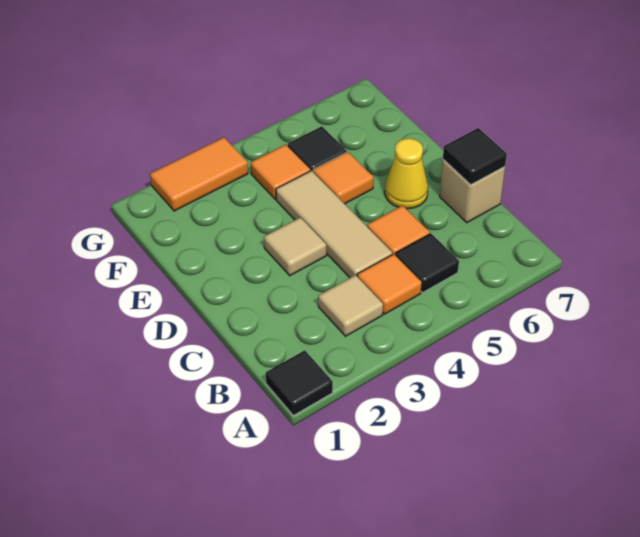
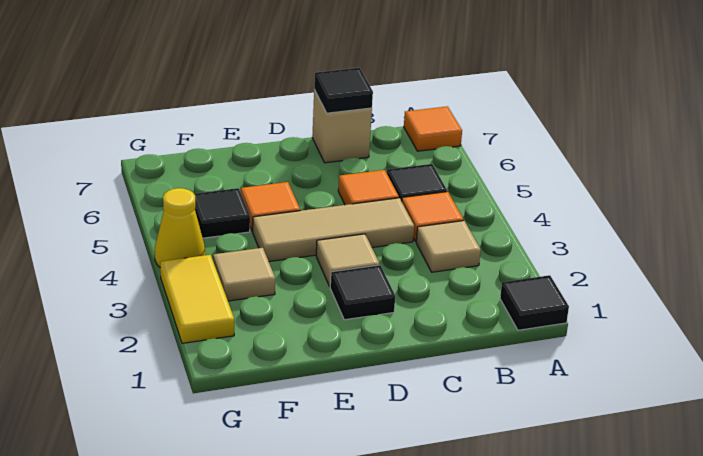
none -> black tile D2 level 1
yellow cone D6 level 1 -> yellow cone G4 level 1
none -> tan tile F3 level 1
orange tile F4 level 1 -> orange tile A7 level 1
orange tile G2:G3 level 1 -> yellow tile G2:G3 level 1

